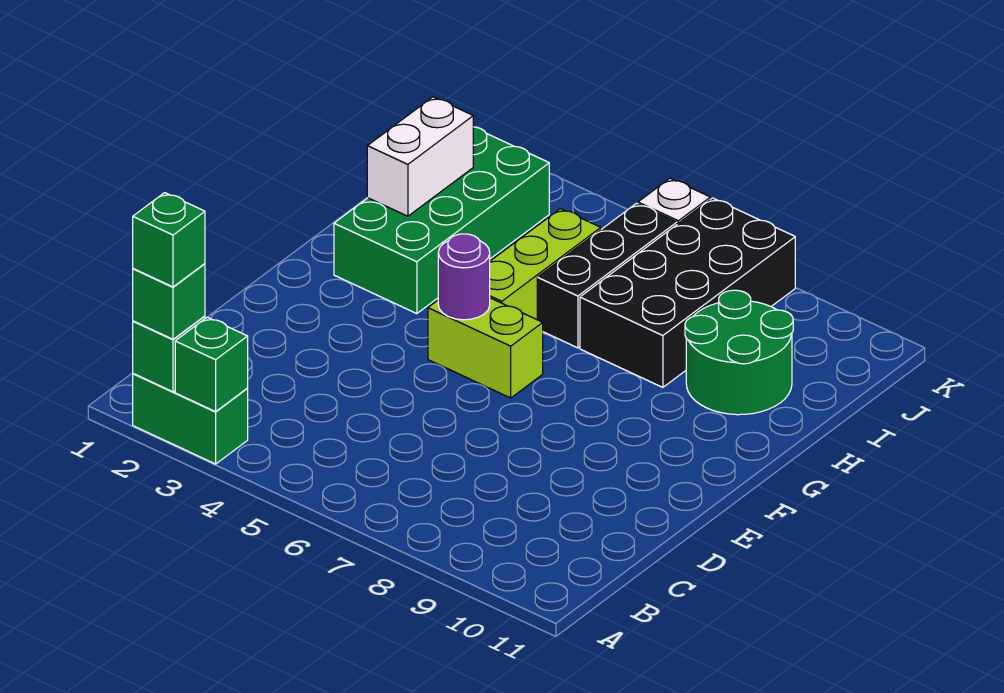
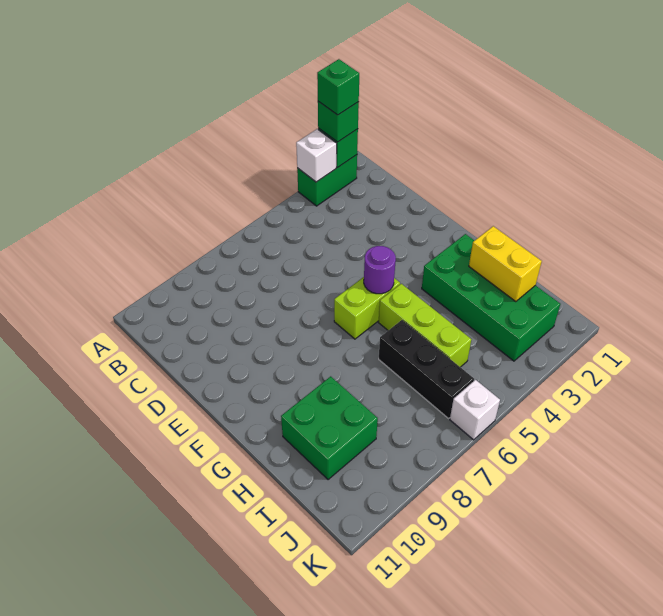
green brick A3 level 2 -> white brick A3 level 2
white brick H2:I2 level 2 -> yellow brick H2:I2 level 2
black brick H7:K8 level 1 -> none
green round brick H9:I10 level 1 -> green brick H9:I10 level 1

